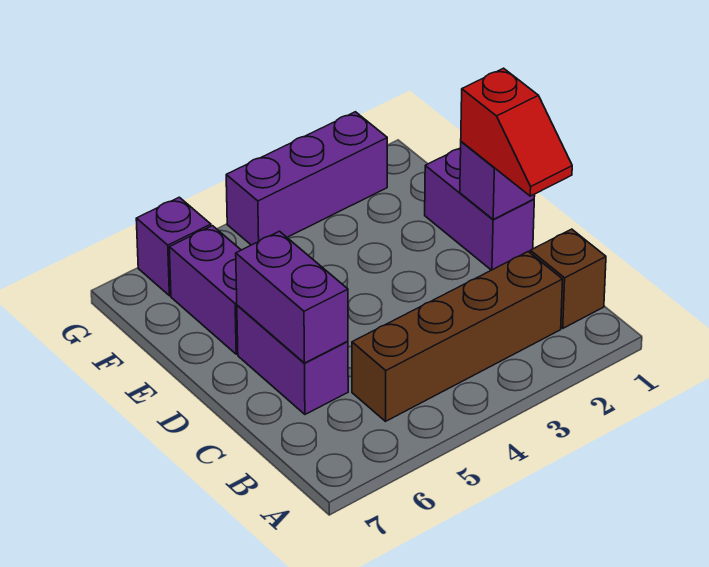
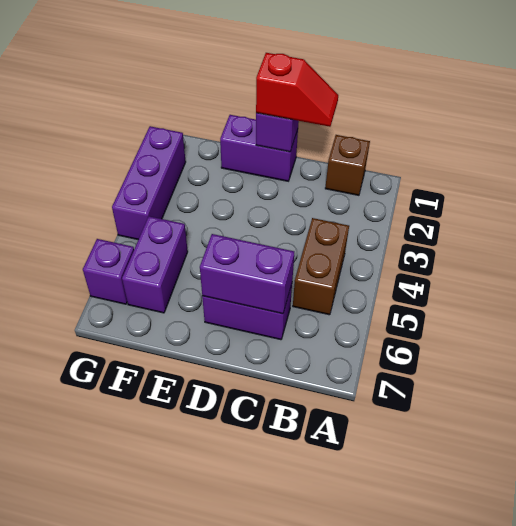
brown brick B2:B5 level 1 -> brown brick B4:B5 level 1
purple brick E6:F6 level 1 -> purple brick F5:F6 level 1

